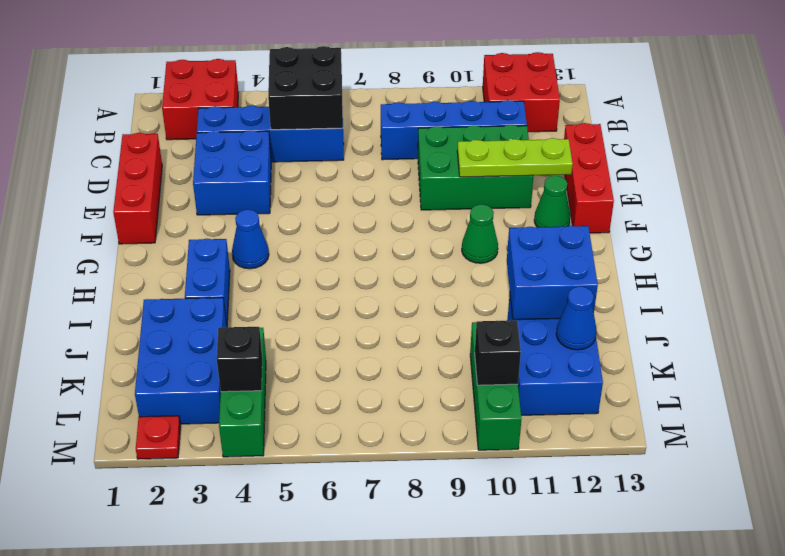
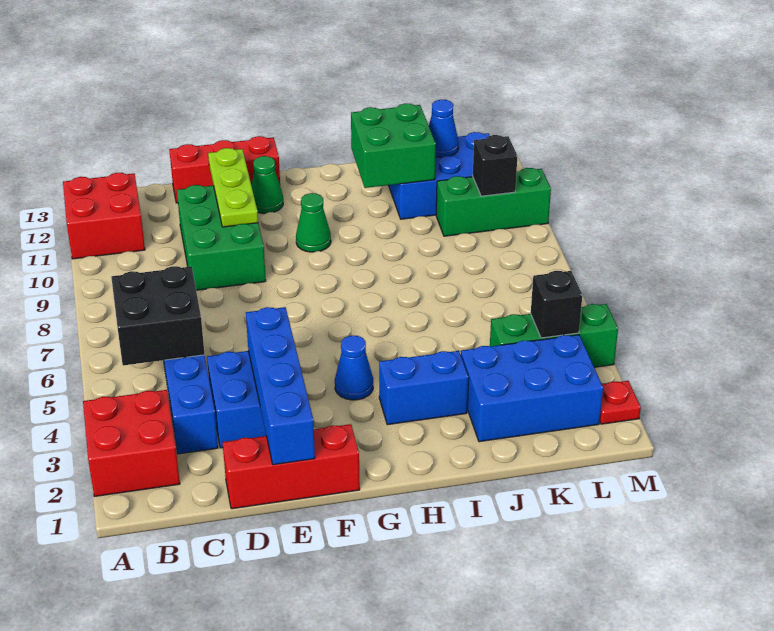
blue brick C8:C11 level 1 -> blue brick E1:E4 level 2
blue brick I11:J12 level 2 -> green brick I11:J12 level 2

